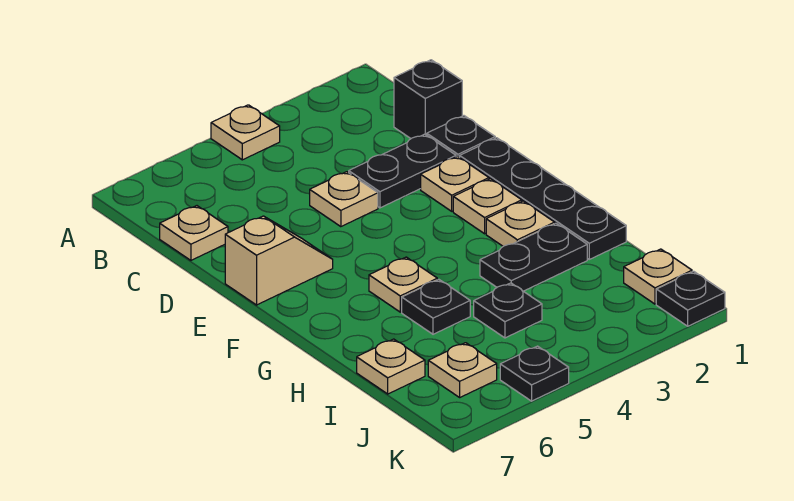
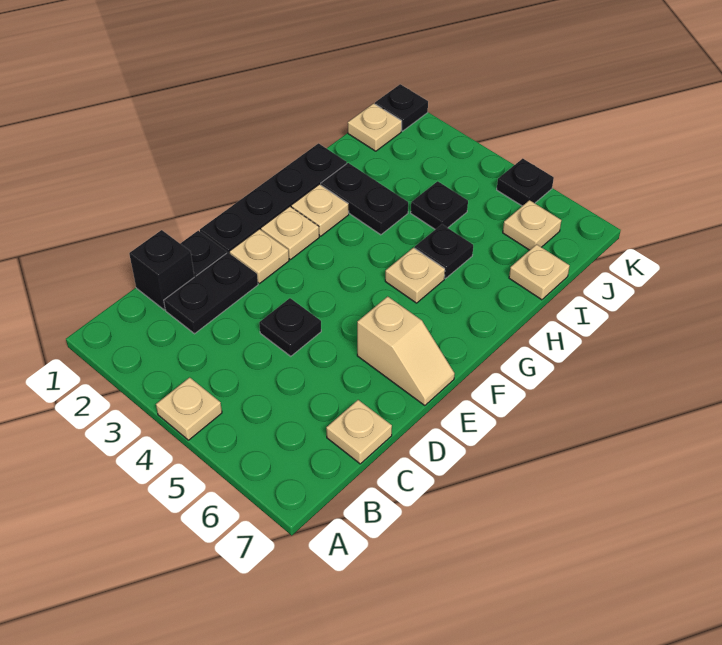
black plate D2:D3 level 1 -> black plate C2:D2 level 1
tan plate D4 level 1 -> black plate D4 level 1
tan slope E6:E7 level 1 top 7 -> tan slope E6:E7 level 1 top 6

